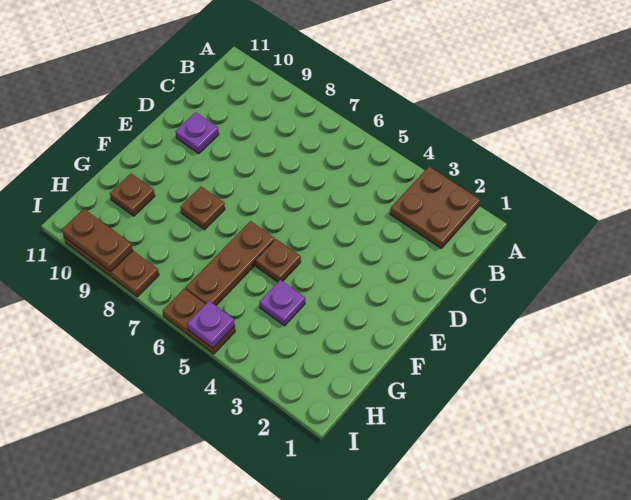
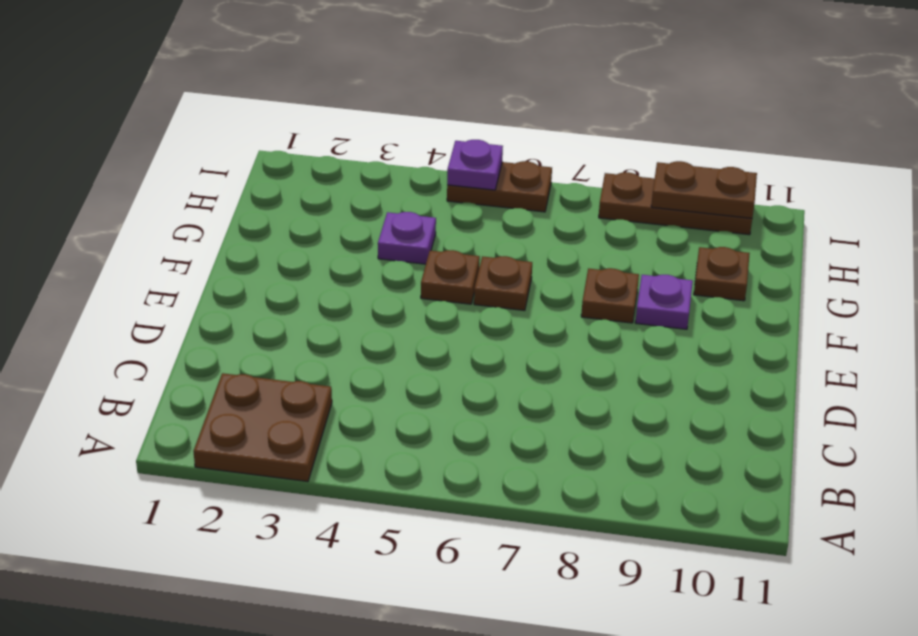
purple plate D10 level 1 -> purple plate F9 level 1
brown plate F6:H6 level 1 -> brown plate F6 level 1

